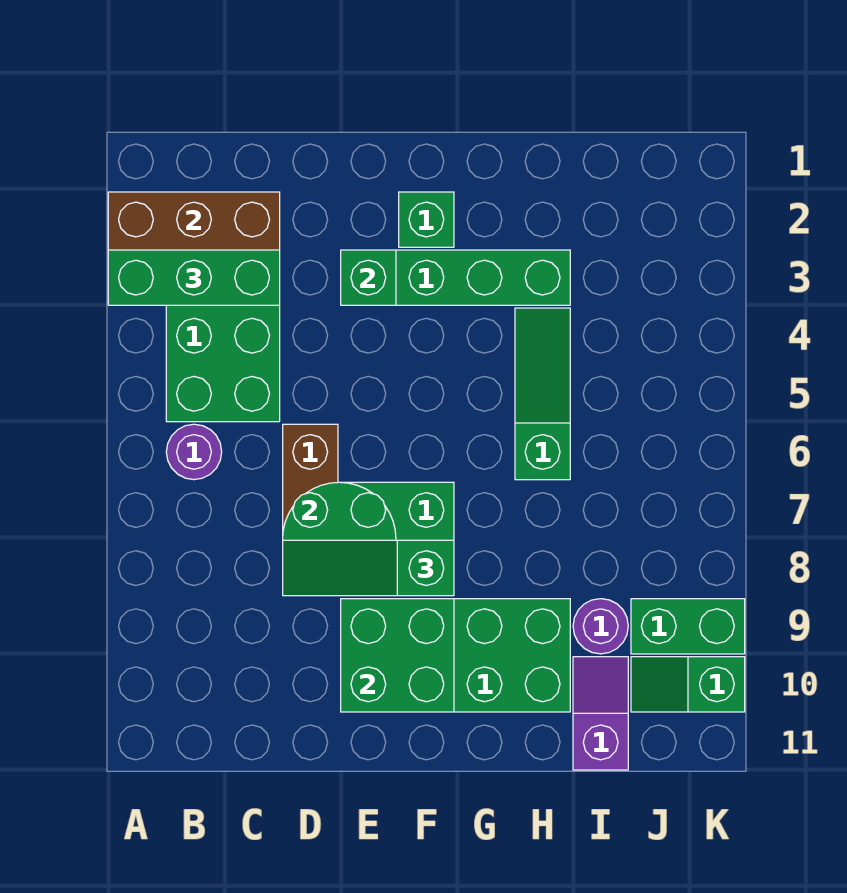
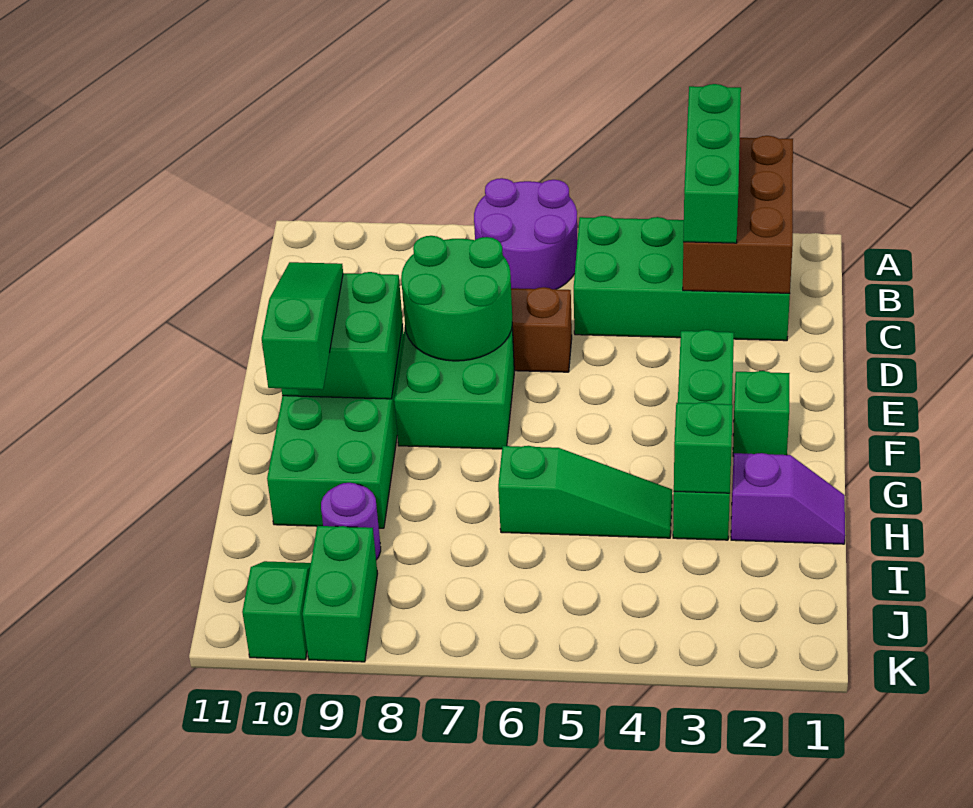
purple round brick B6 level 1 -> purple round brick A6:B7 level 1
green slope D8:F8 level 3 top F -> green slope E10:G10 level 3 top G
green brick E3 level 2 -> green brick H3 level 2
purple slope I10:I11 level 1 top 11 -> purple slope H1:H2 level 1 top 2

